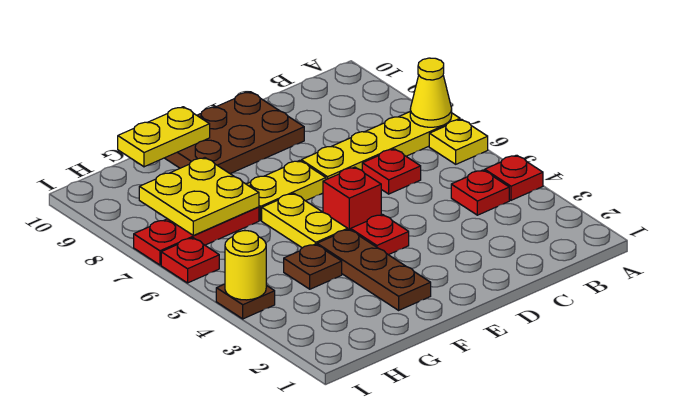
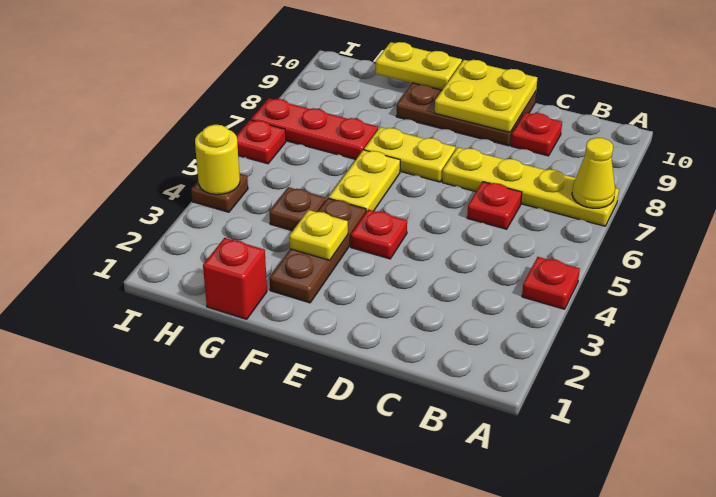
yellow plate A6 level 1 -> yellow plate F3 level 2
red plate B4 level 1 -> red plate C9 level 1
red brick E5 level 1 -> red brick G1 level 1
yellow plate G7:H8 level 2 -> yellow plate D9:E10 level 2

